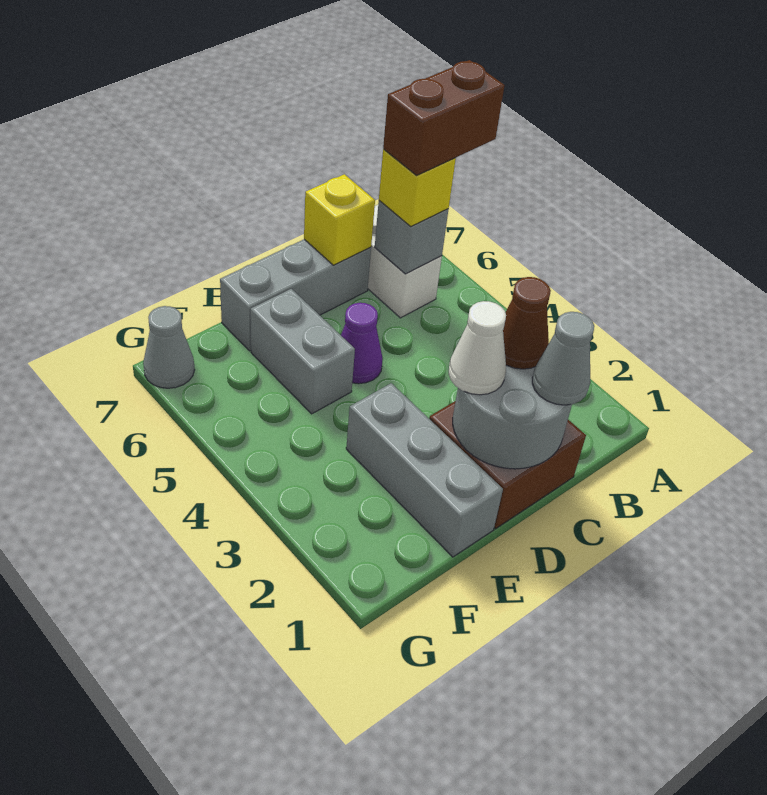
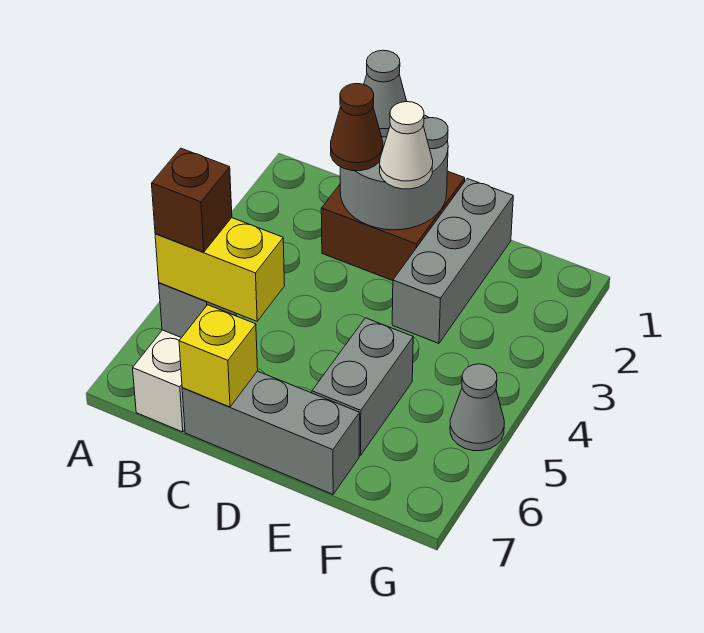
brown brick A6:B6 level 4 -> brown brick B6 level 4
yellow brick B6 level 3 -> yellow brick B6:C6 level 3
purple cone D5 level 1 -> none
grey cone G7 level 1 -> grey cone G5 level 1

